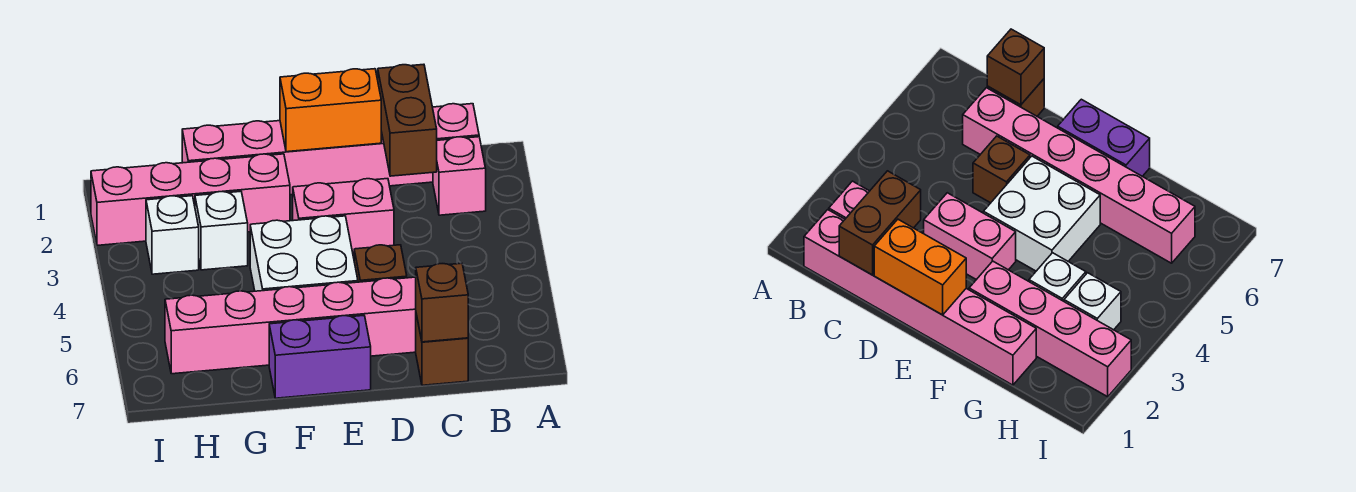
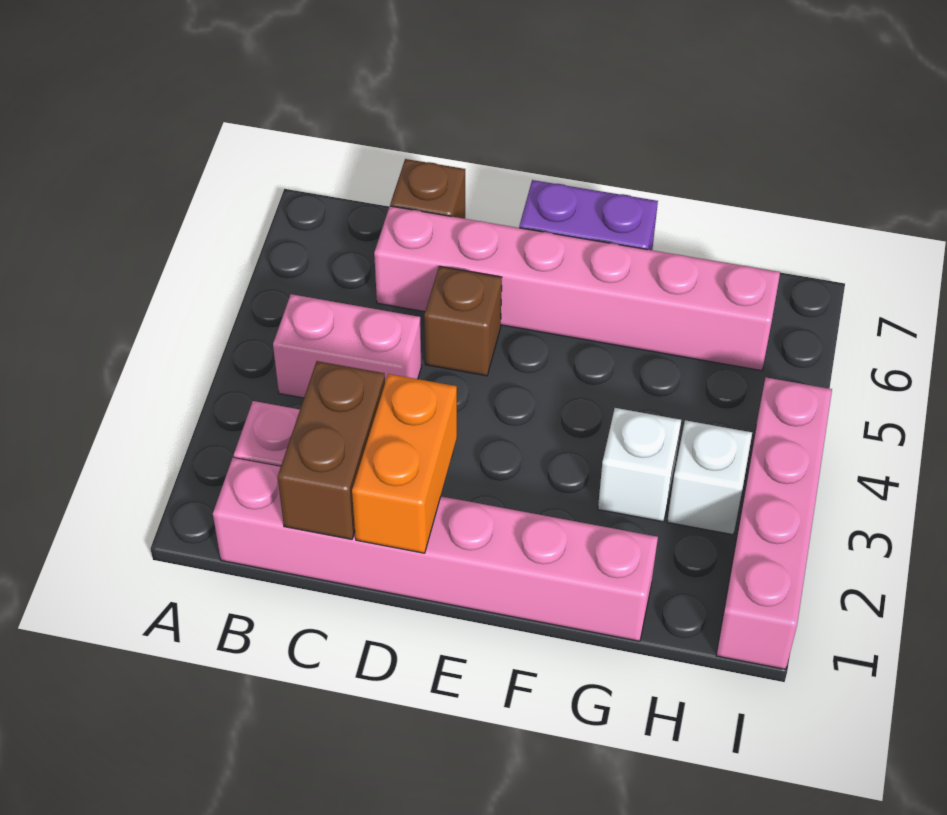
brown brick C7 level 2 -> none
orange brick D1:E1 level 2 -> orange brick D1:D2 level 2
pink brick D3:E3 level 1 -> pink brick B4:C4 level 1
white brick E4:F5 level 1 -> none
pink brick F2:I2 level 1 -> pink brick I1:I4 level 1

